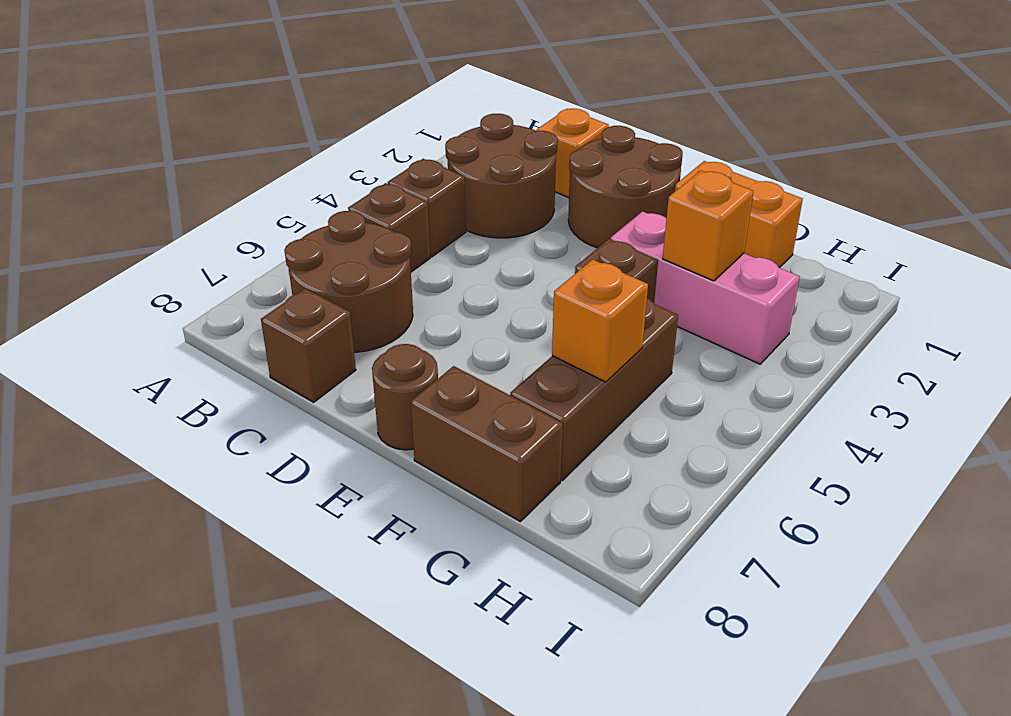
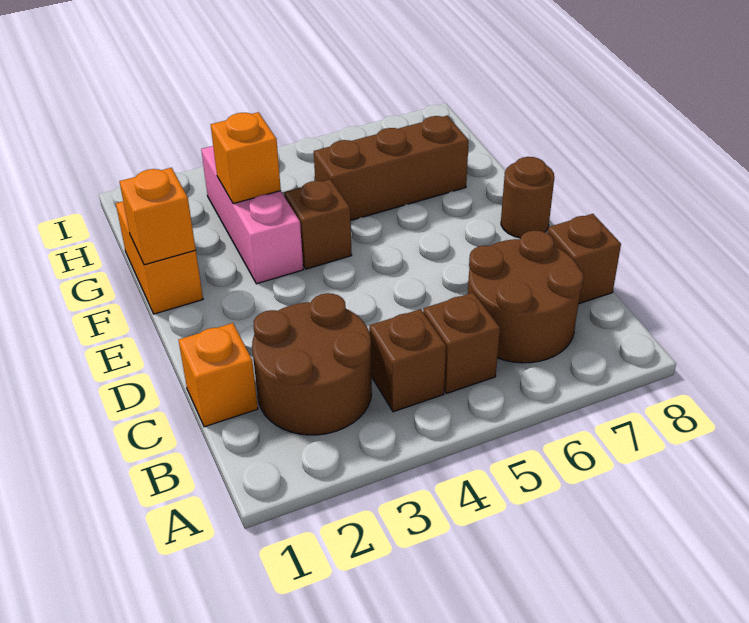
brown round brick D1:E2 level 1 -> none
brown brick F8:G8 level 1 -> none
orange brick G6 level 2 -> orange brick F1 level 2

